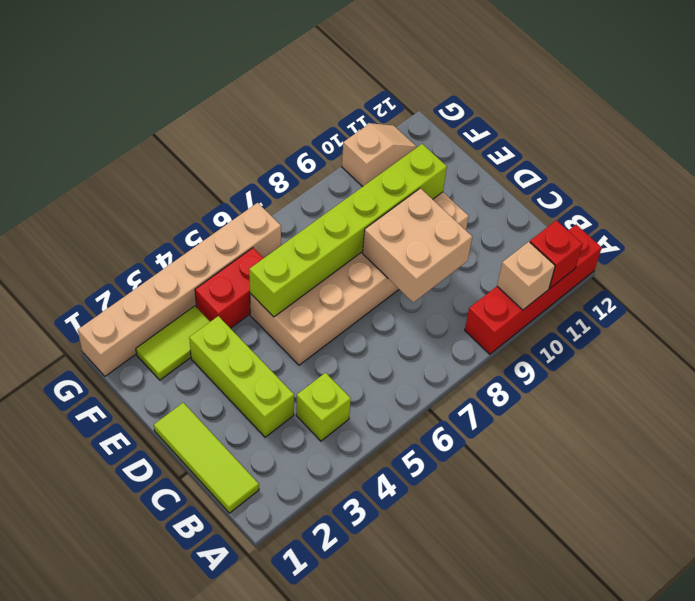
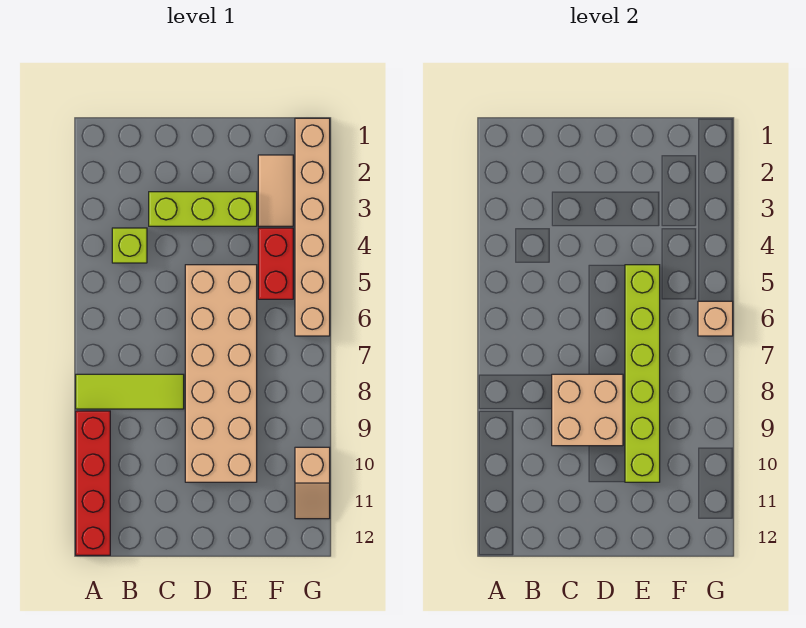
tan brick A10 level 2 -> tan brick G6 level 2
red brick A11 level 2 -> none
lime tile B1:D1 level 1 -> lime tile A8:C8 level 1
lime tile F2:F3 level 1 -> tan tile F2:F3 level 1

